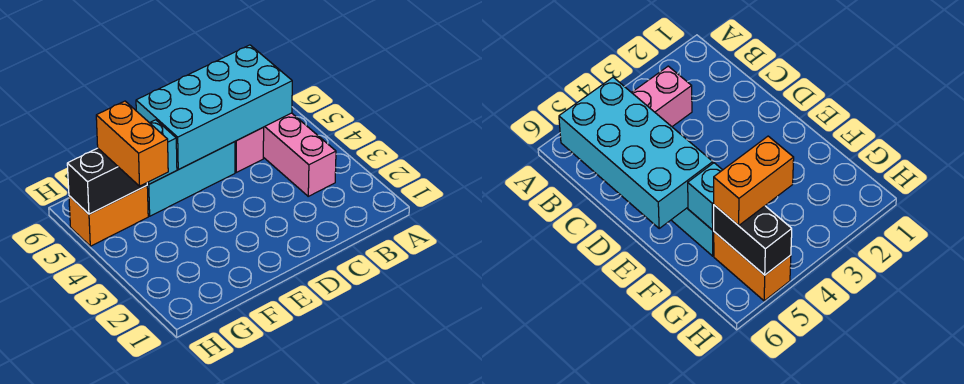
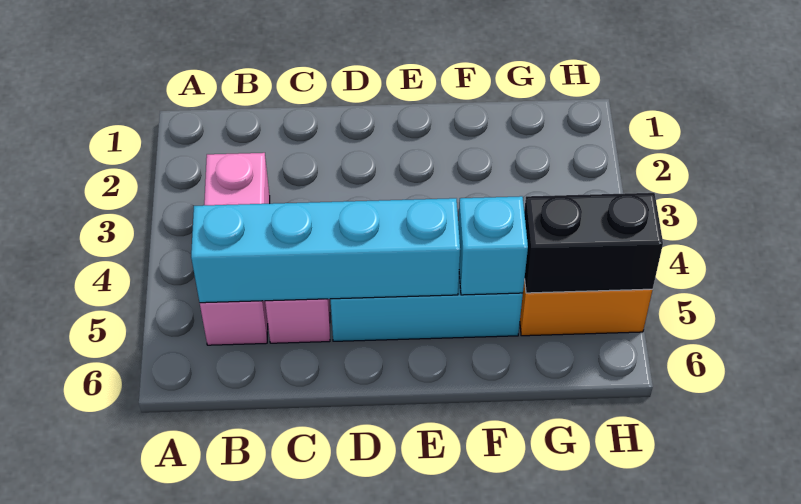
cyan brick B5:E6 level 2 -> cyan brick B5:E5 level 2
orange brick G4:G5 level 3 -> none

